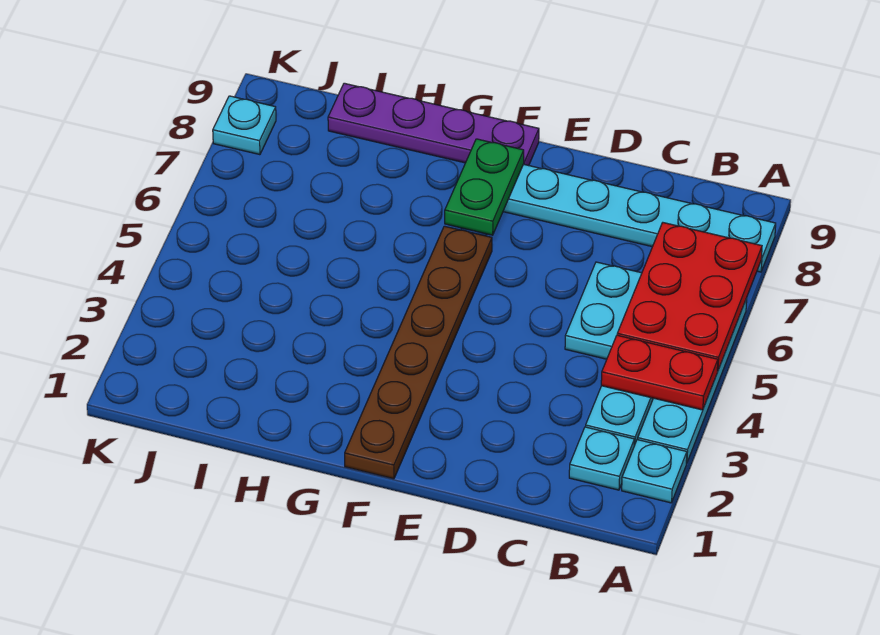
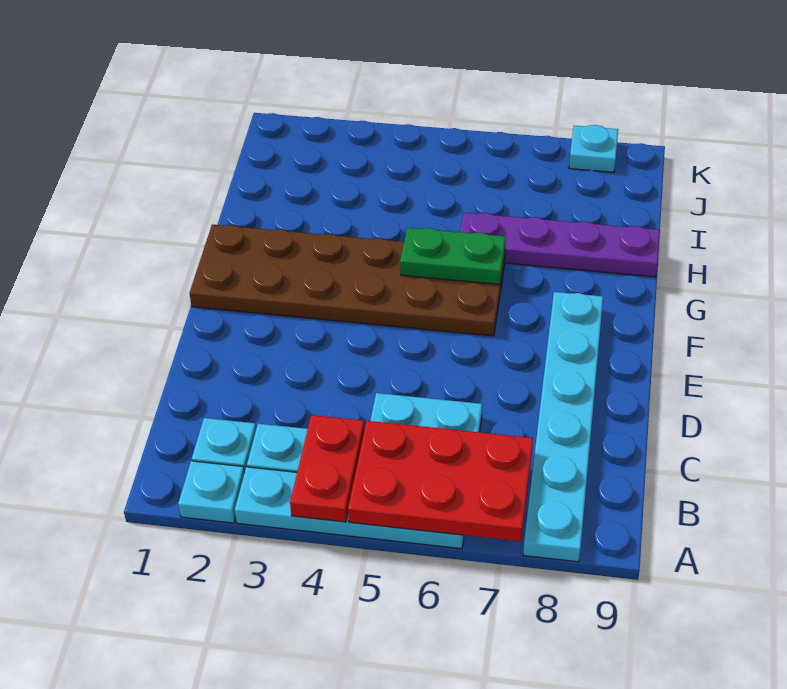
brown plate F1:F6 level 1 -> brown plate F1:G6 level 1
green plate F7:F8 level 2 -> green plate G5:G6 level 2
purple plate F9:I9 level 1 -> purple plate H6:H9 level 1

